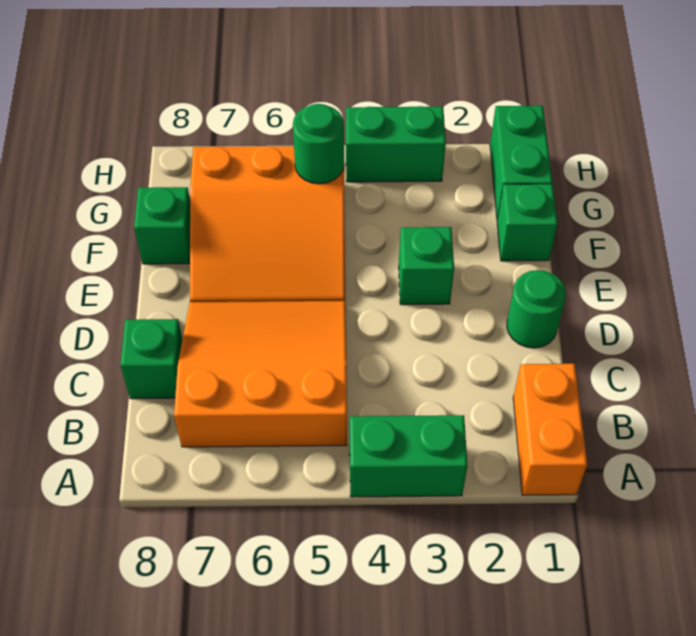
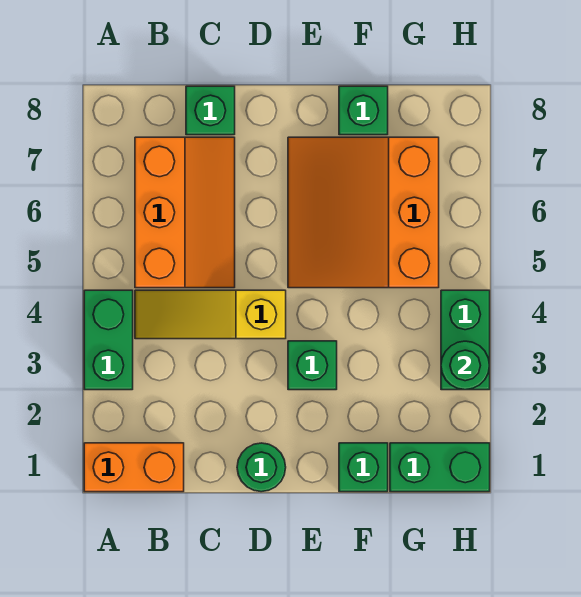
none -> yellow slope B4:D4 level 1 top D
orange slope B5:D7 level 1 top B -> orange slope B5:C7 level 1 top B
green round brick G5 level 2 -> green round brick H3 level 2

